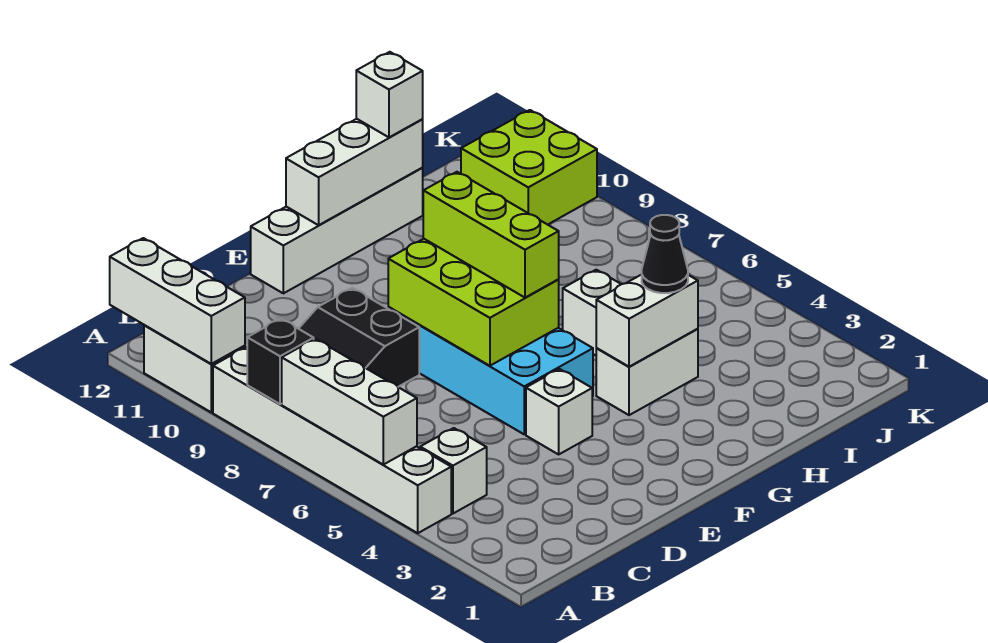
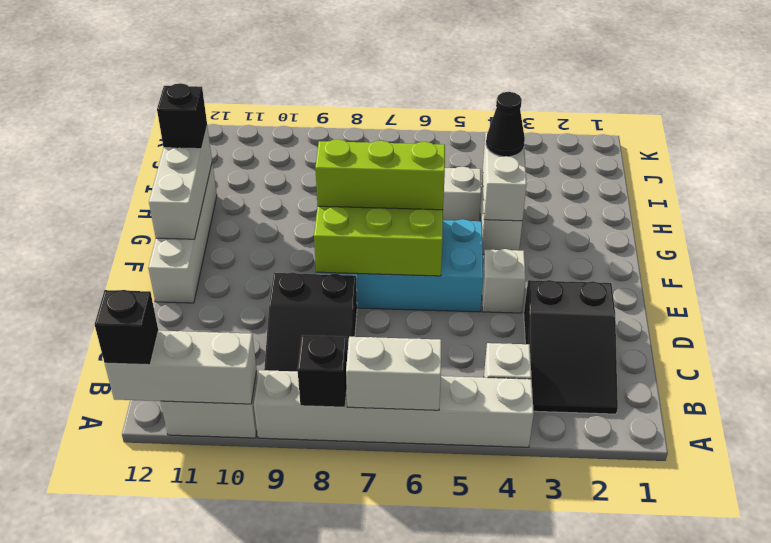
white brick A5:A7 level 2 -> white brick A6:A7 level 2
none -> black brick A12 level 3
none -> black slope B2:D3 level 1 top D
white brick H12 level 3 -> black brick H12 level 3
lime brick J10:K11 level 1 -> none

